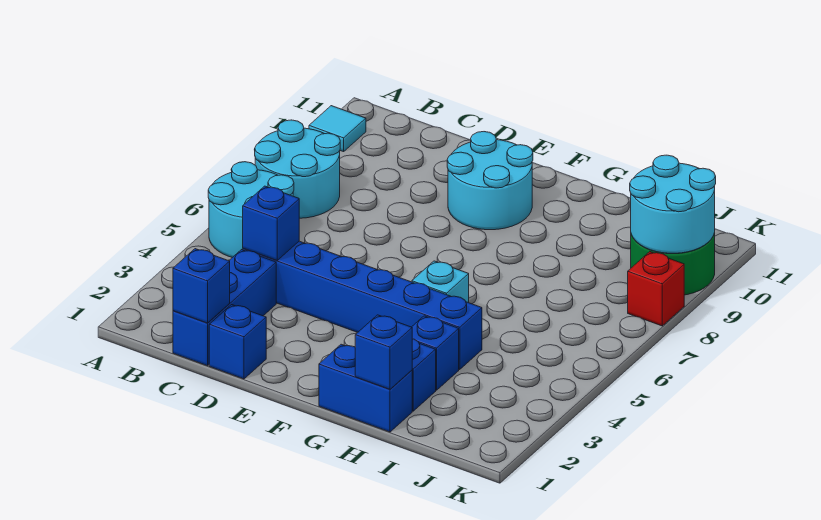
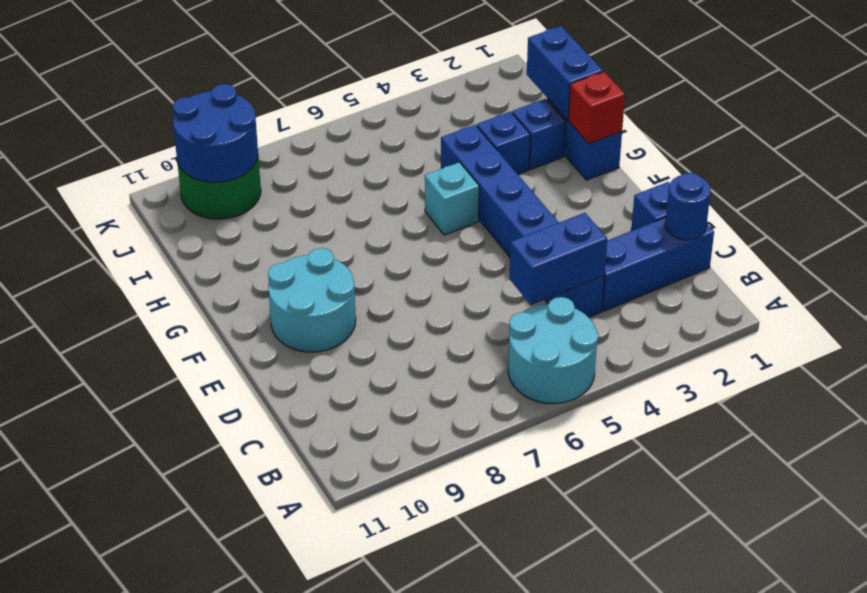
cyan round brick A7:B8 level 1 -> none
cyan tile A10 level 1 -> none
blue brick C1 level 2 -> blue round brick C1 level 2
blue brick C4 level 2 -> blue brick C4:C5 level 2
blue brick H1 level 2 -> blue brick H1:I1 level 2
cyan round brick J9:K10 level 2 -> blue round brick J9:K10 level 2
red brick K8 level 1 -> red brick G1 level 2

